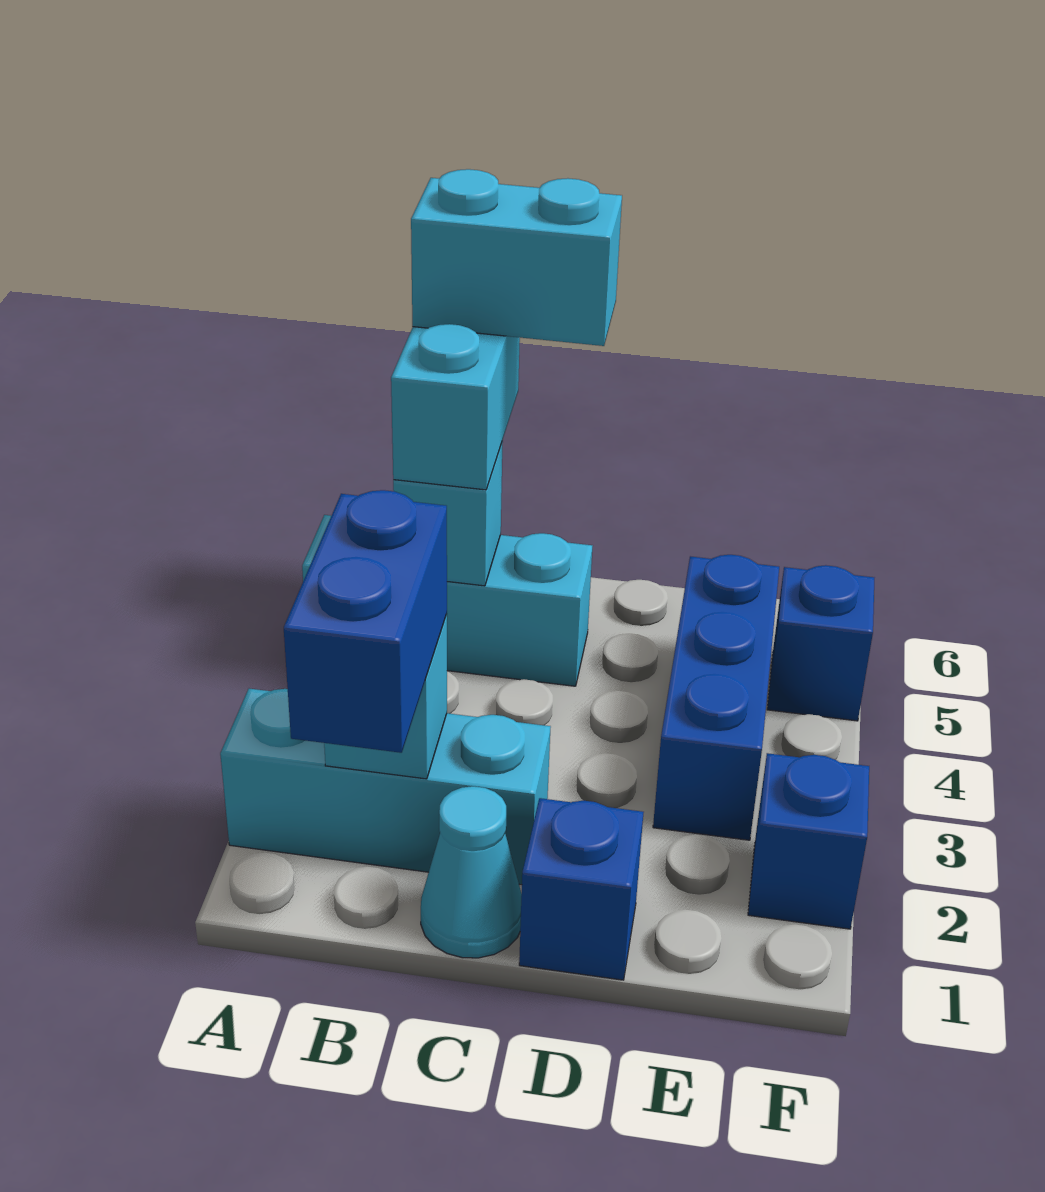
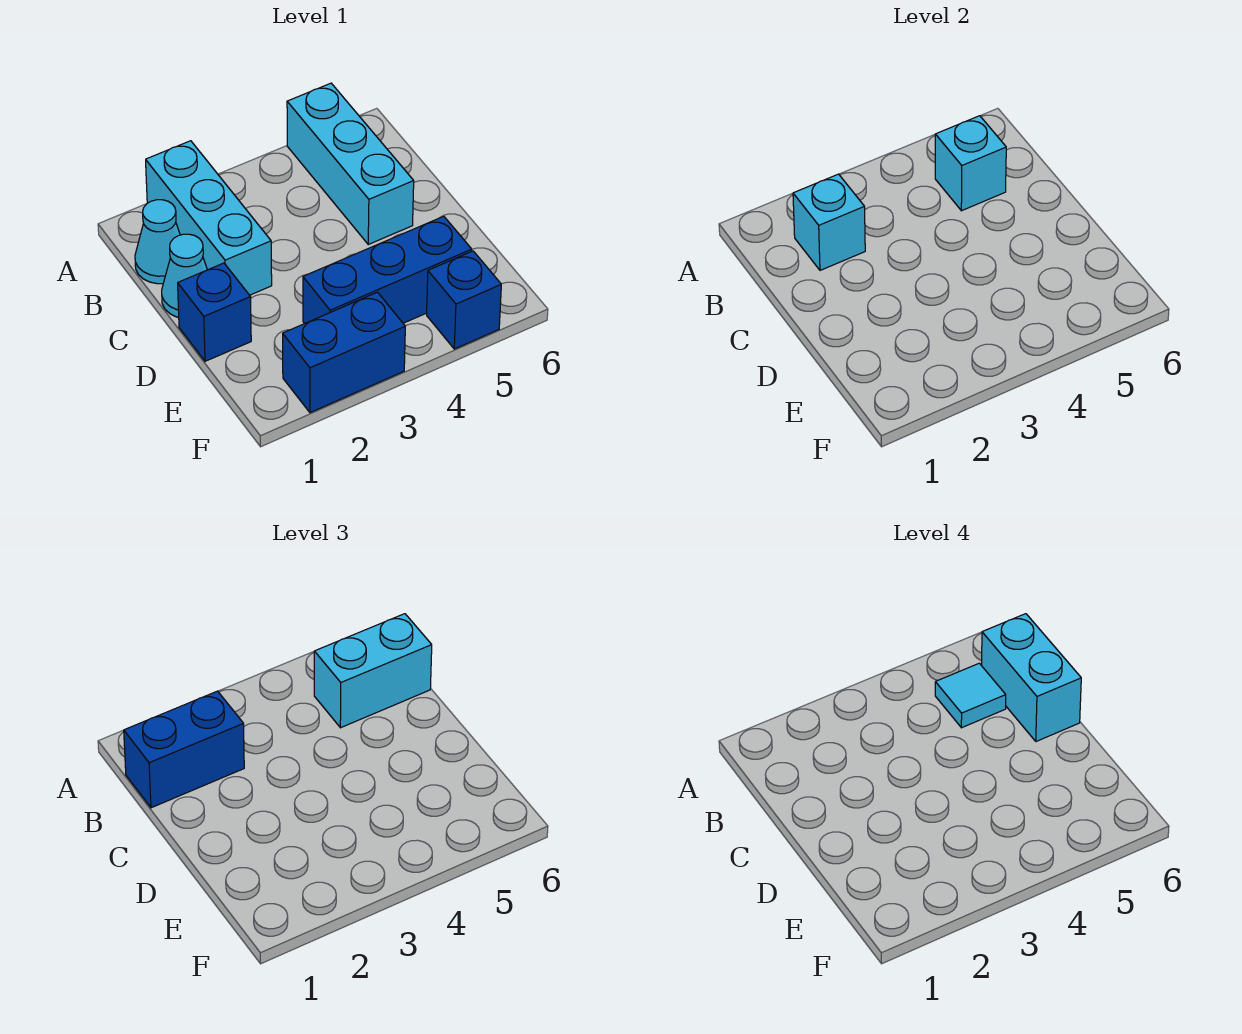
none -> cyan cone B1 level 1
none -> cyan tile B5 level 4
blue brick F2 level 1 -> blue brick F2:F3 level 1

